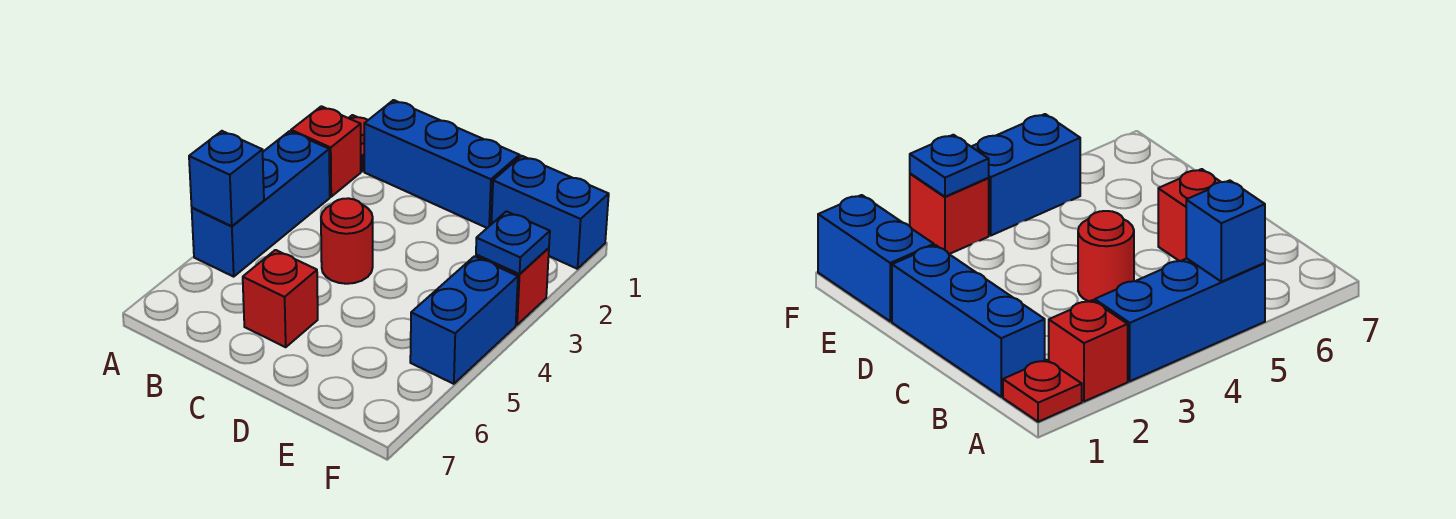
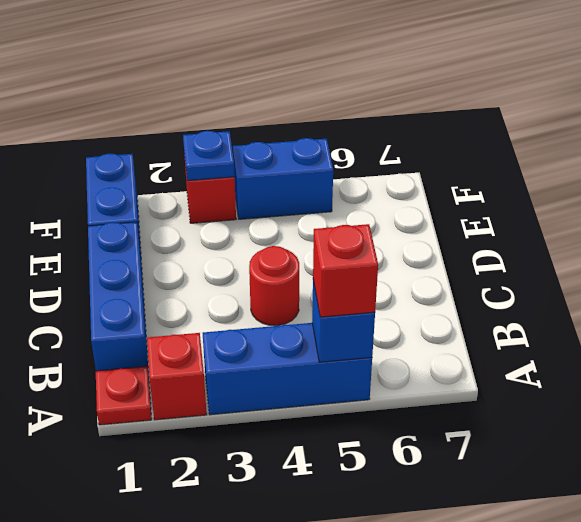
red brick C6 level 1 -> red brick A5 level 3

